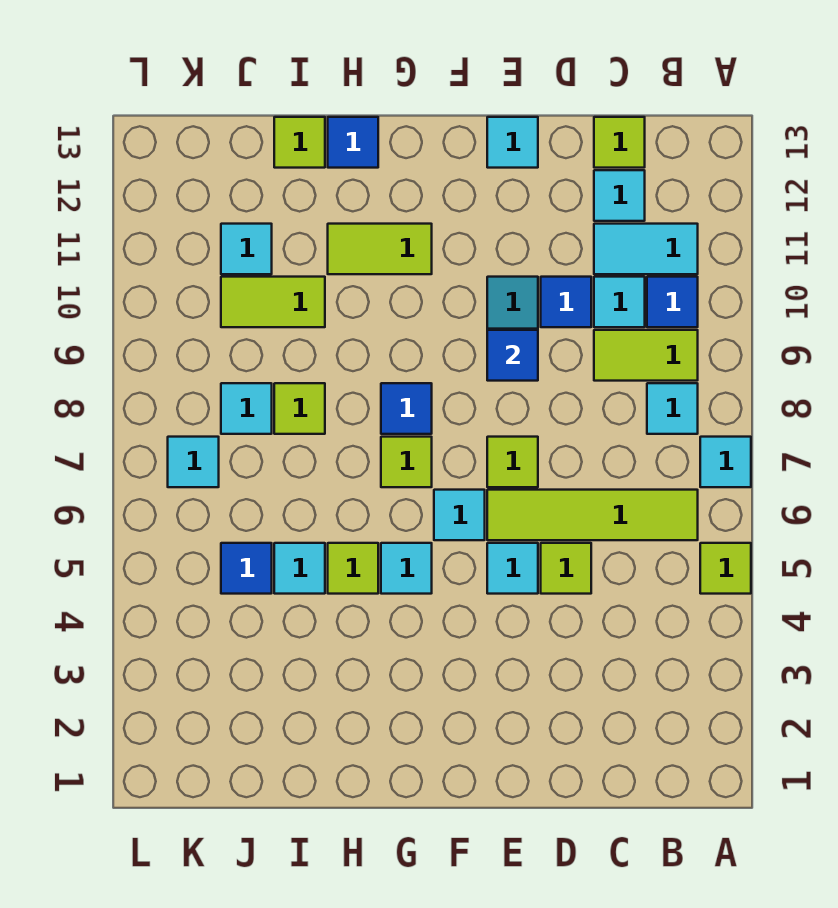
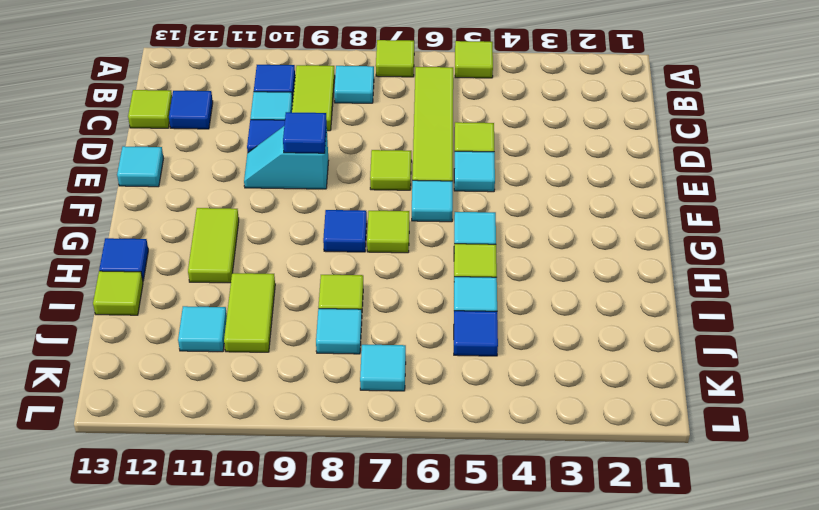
cyan tile A7 level 1 -> lime tile A7 level 1
cyan tile B11:C11 level 1 -> none
cyan tile C12 level 1 -> blue tile C12 level 1

